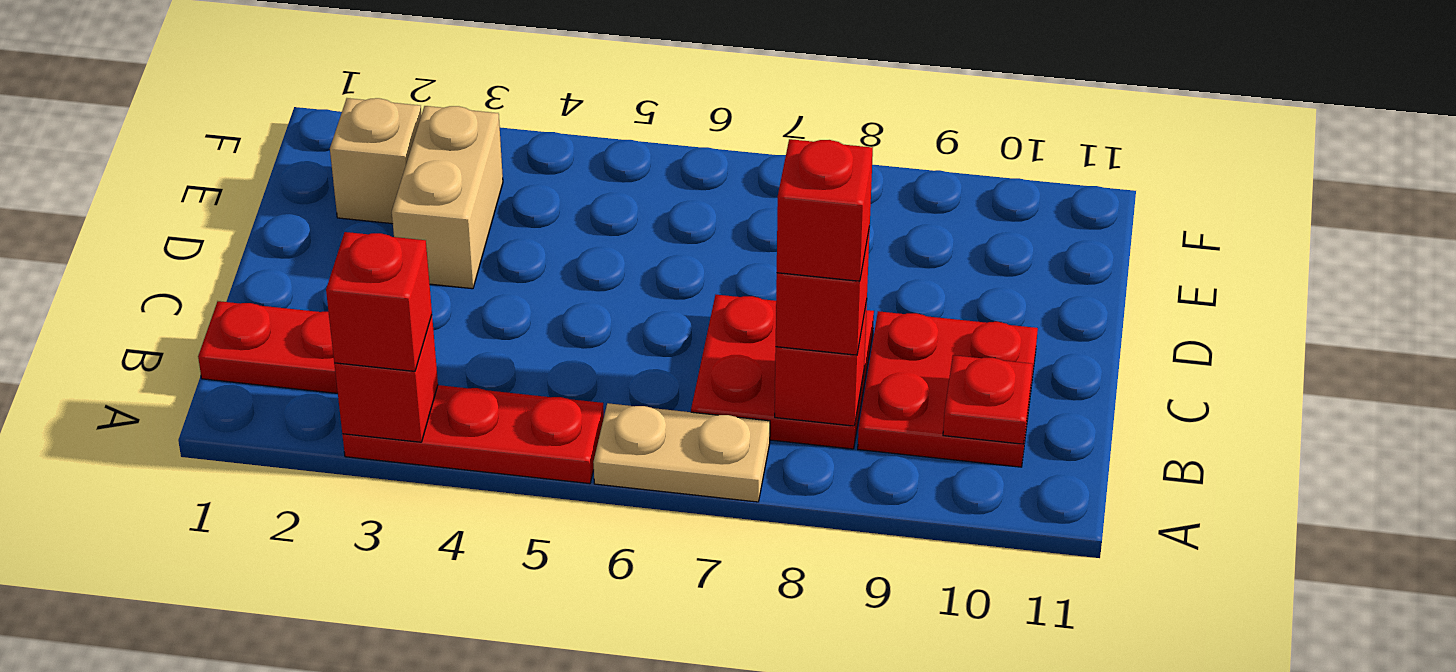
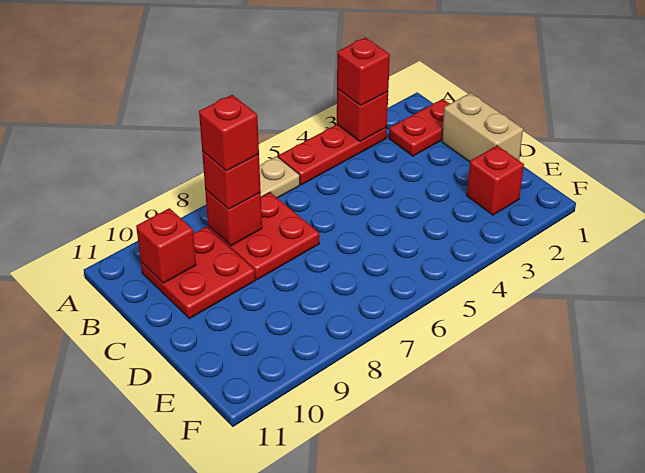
red plate B10 level 2 -> red brick B10 level 2
tan brick D3:E3 level 1 -> tan brick C1:D1 level 1
tan brick E2 level 1 -> red brick E2 level 1

